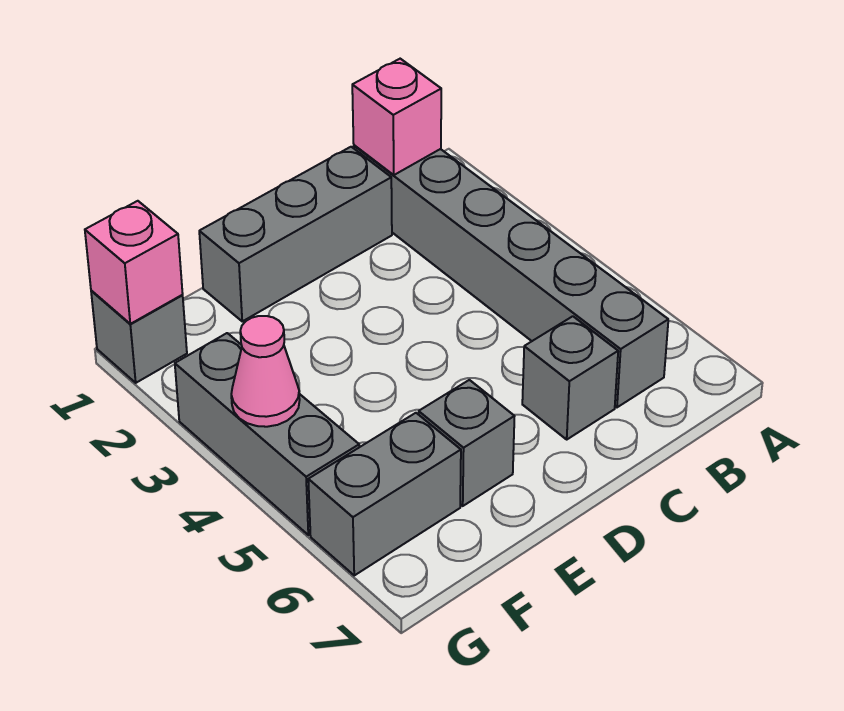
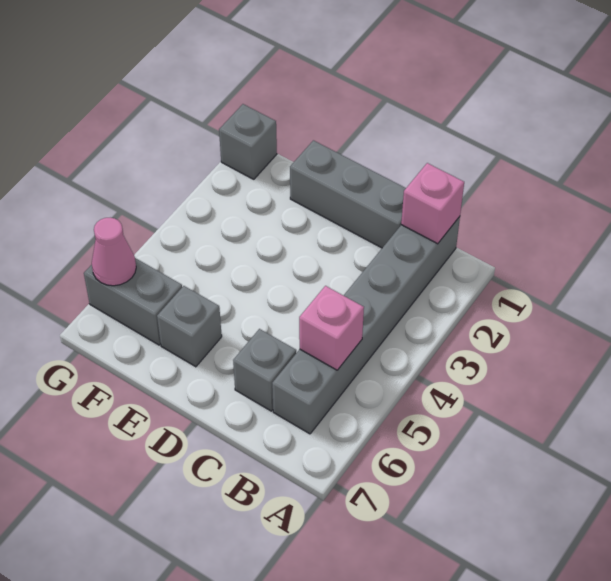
pink brick G1 level 2 -> pink brick B5 level 2
grey brick G3:G5 level 1 -> none
pink cone G4 level 2 -> pink cone G6 level 2

